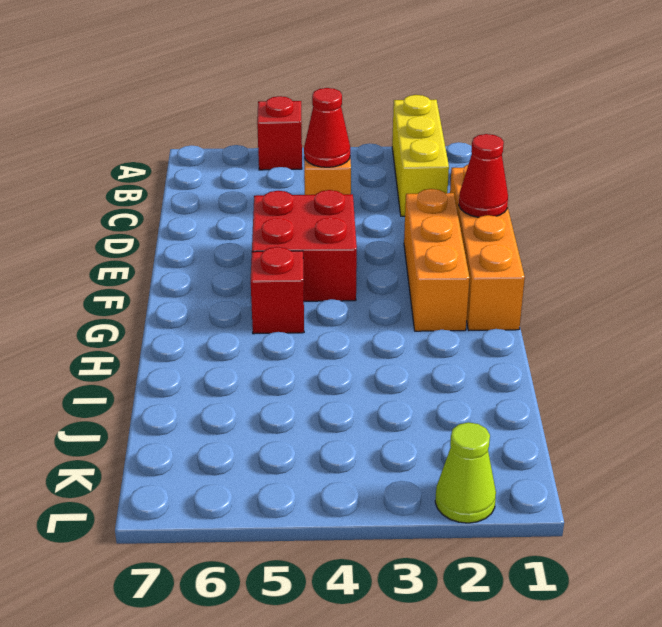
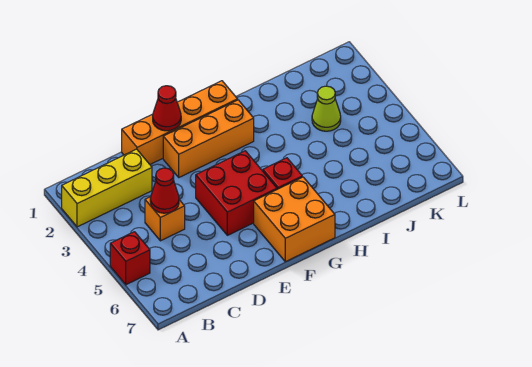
none -> orange brick F6:G7 level 1
lime cone L2 level 1 -> lime cone J3 level 1

